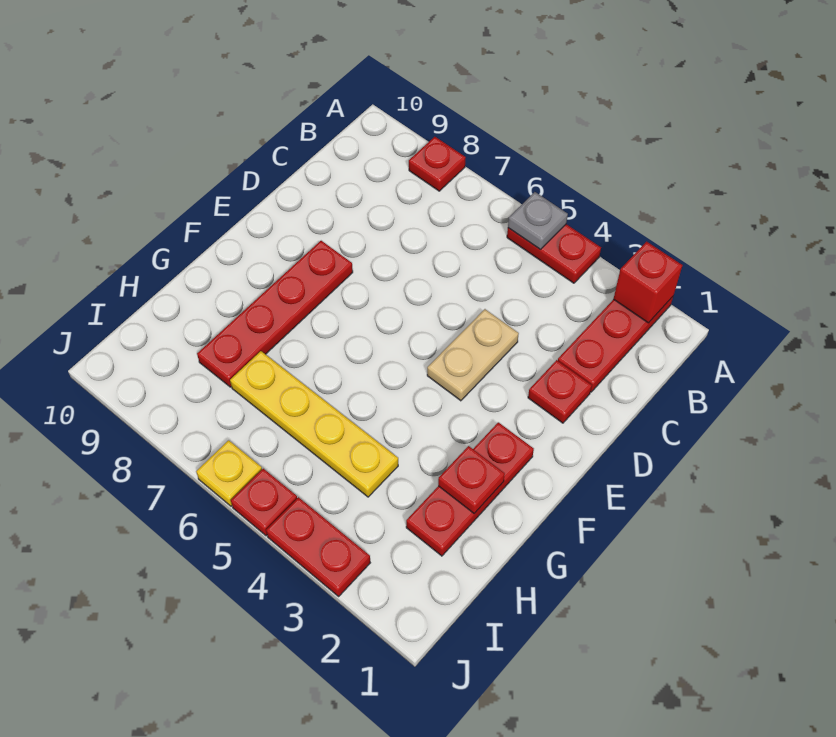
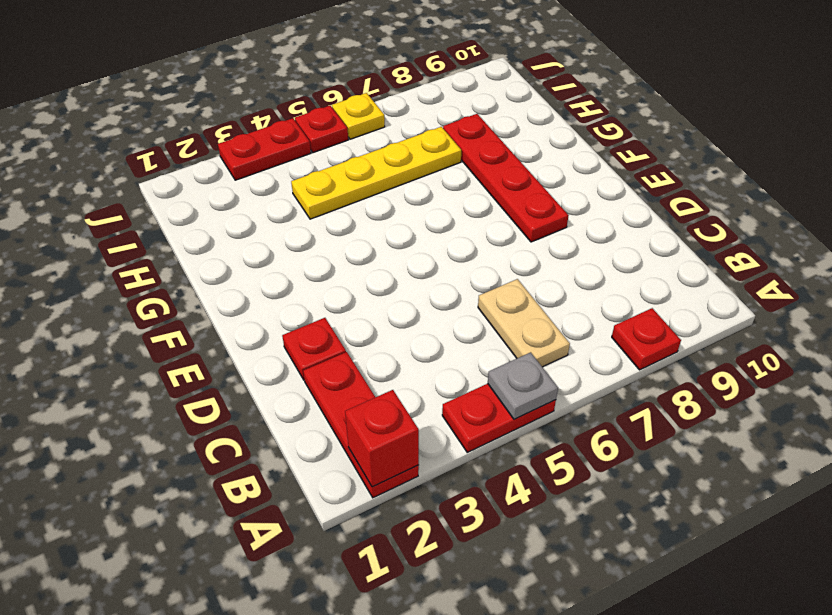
tan plate D4:E4 level 1 -> tan plate B6:C6 level 1
red plate F2:H2 level 1 -> none
red plate G2 level 2 -> none

